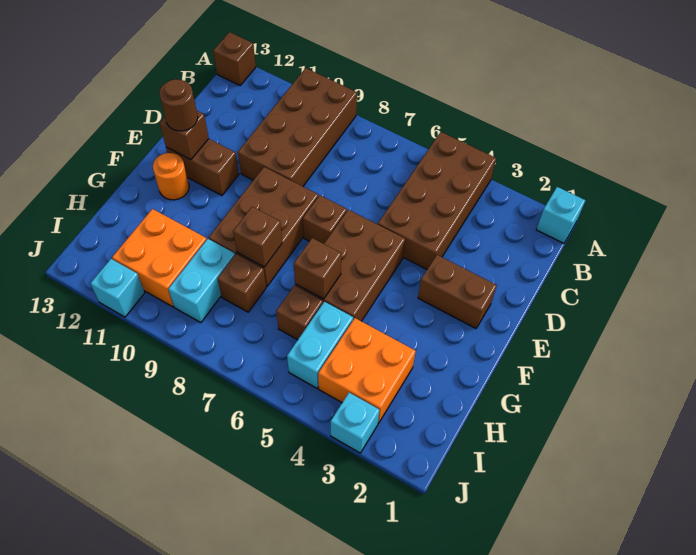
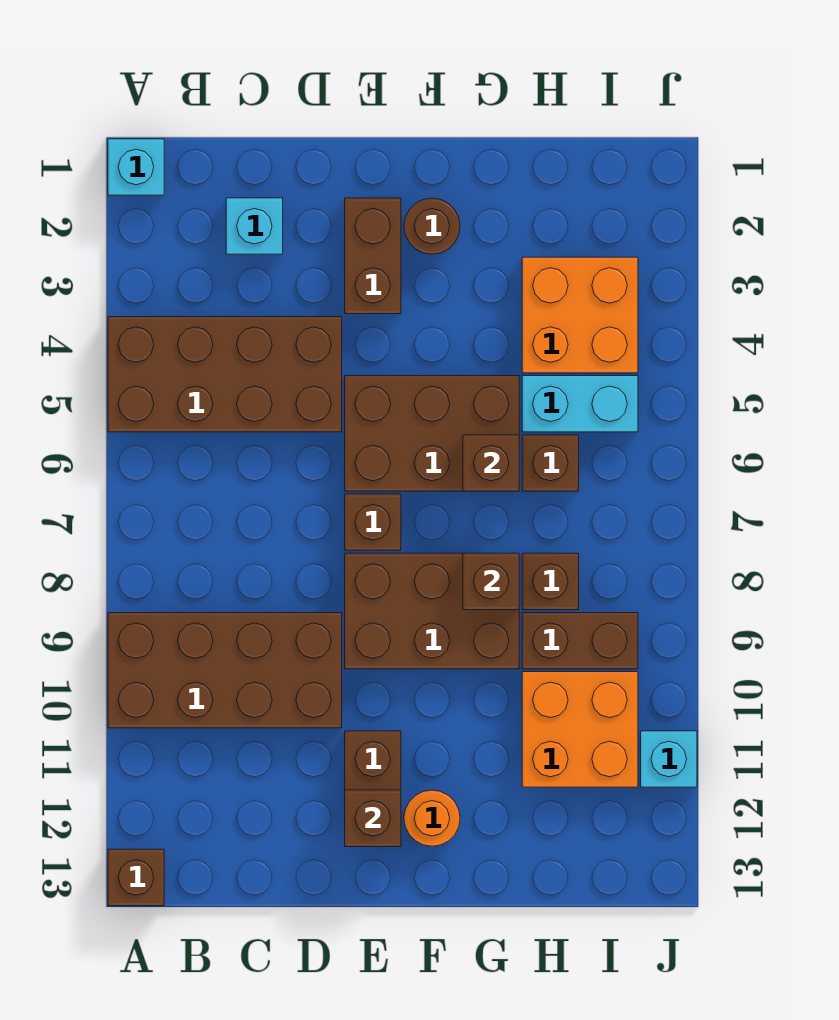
brown round brick E12 level 3 -> brown round brick F2 level 1
cyan brick H9:I9 level 1 -> brown brick H9:I9 level 1
cyan brick J3 level 1 -> cyan brick C2 level 1

